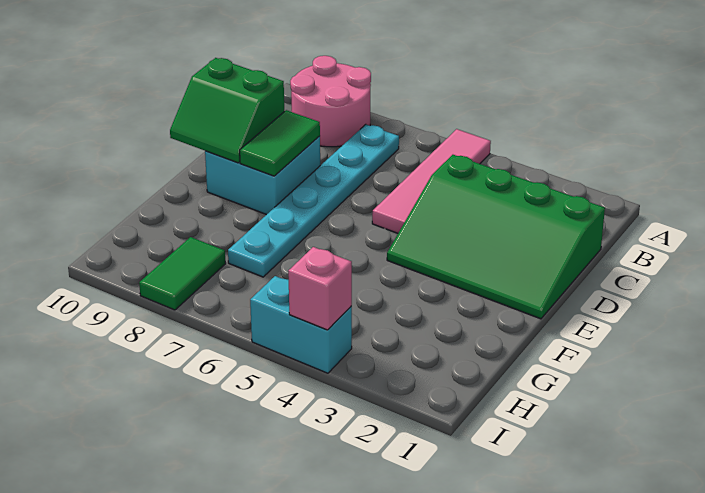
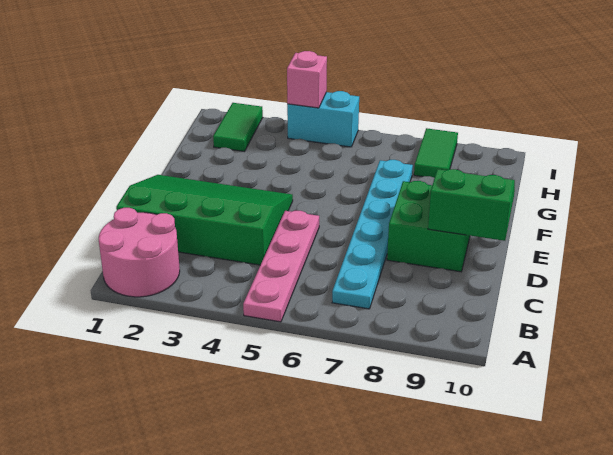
pink tile A5:D5 level 1 -> pink plate A5:D5 level 1
pink round brick A8:B9 level 1 -> pink round brick A1:B2 level 1
cyan brick D8:E9 level 1 -> green brick D8:E9 level 1
green tile D8:E8 level 2 -> green tile H2:I2 level 1

